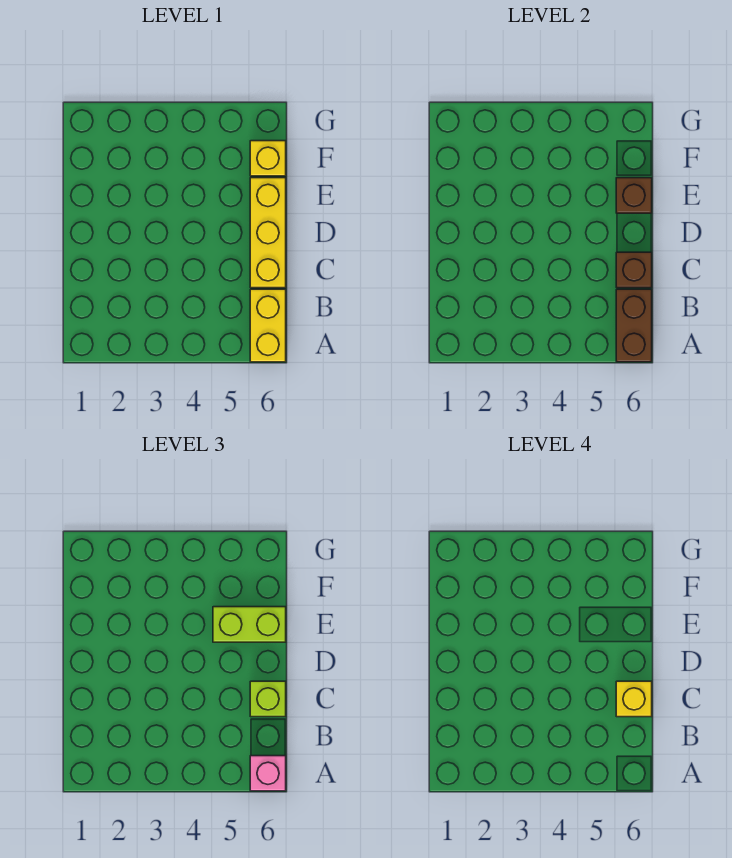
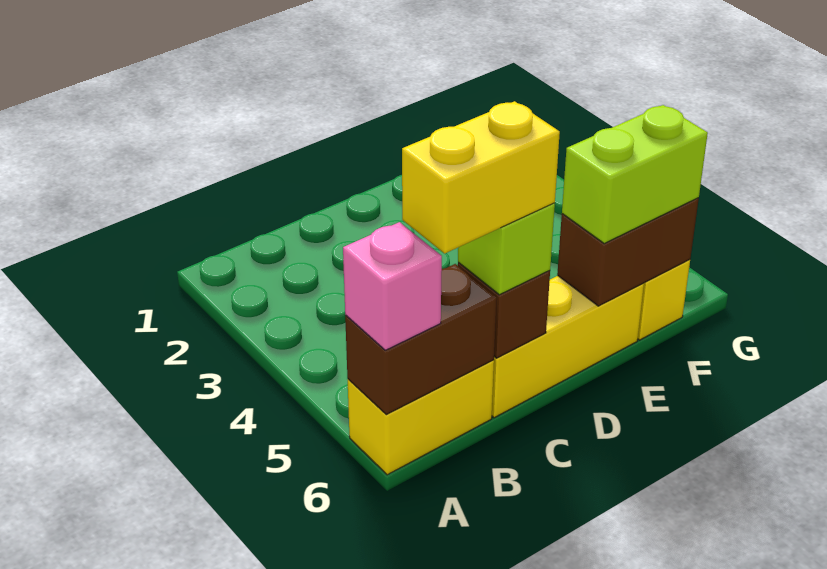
yellow brick C6 level 4 -> yellow brick B6:C6 level 4
lime brick E5:E6 level 3 -> lime brick E6:F6 level 3
brown brick E6 level 2 -> brown brick E6:F6 level 2

